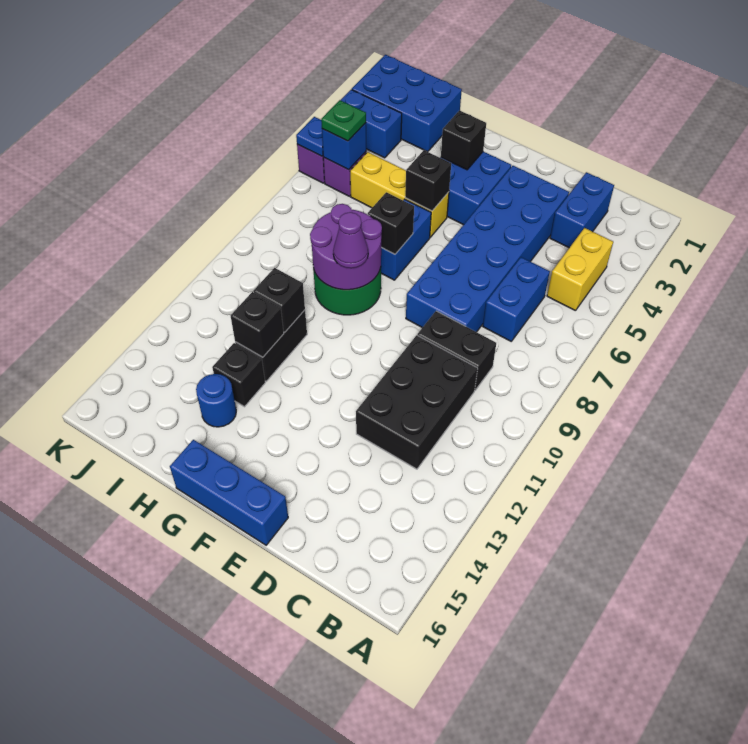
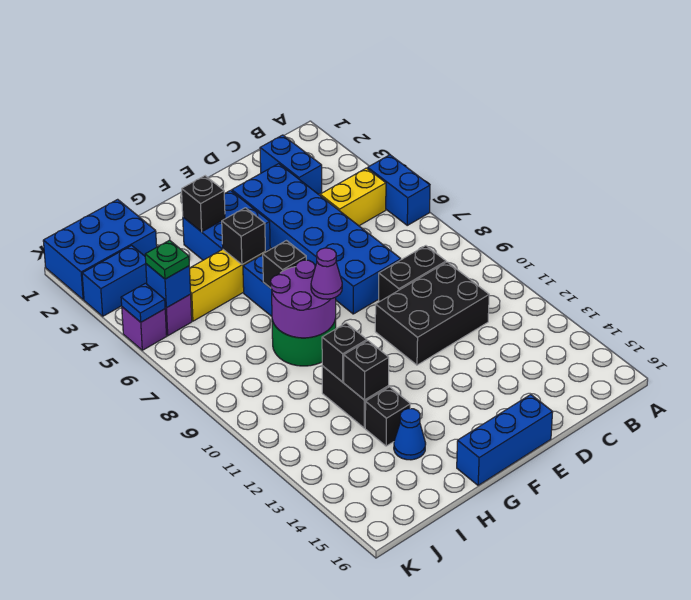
yellow brick B4:B5 level 1 -> yellow brick B5:C5 level 1
blue brick C6:C7 level 1 -> blue brick A5:A6 level 1
black brick C10:D12 level 1 -> black brick C10:E11 level 1
blue round brick H14 level 1 -> blue cone H14 level 1

